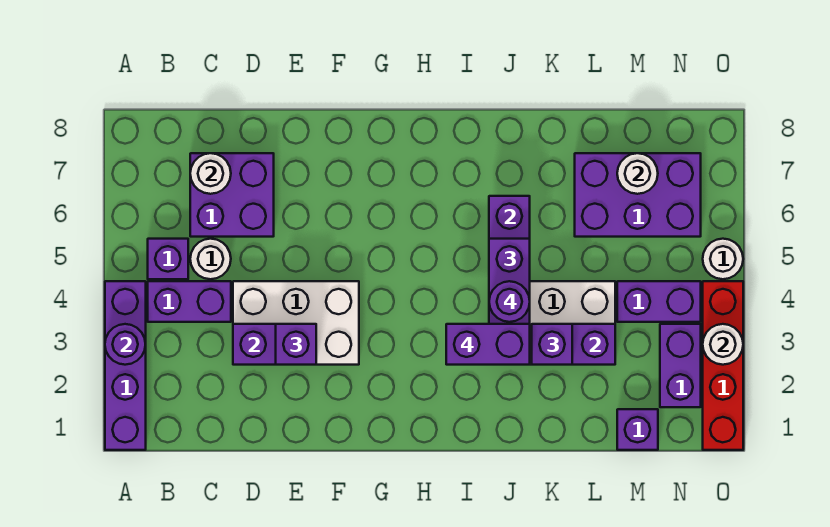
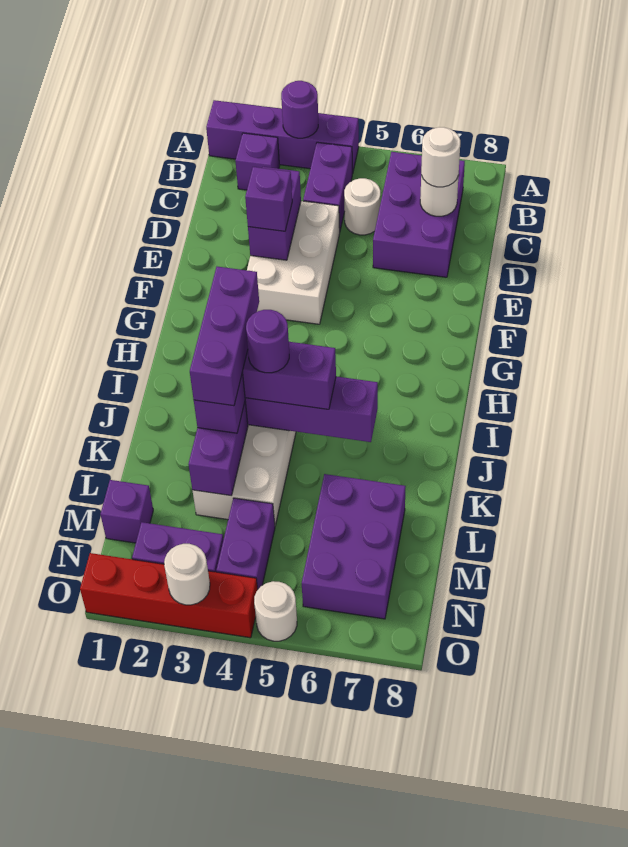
purple brick B5 level 1 -> purple brick B2 level 1
purple brick C6:D7 level 1 -> purple brick B6:D7 level 1
purple brick I3:J3 level 4 -> purple brick I3:K3 level 4
white round brick M7 level 2 -> white round brick C7 level 3

